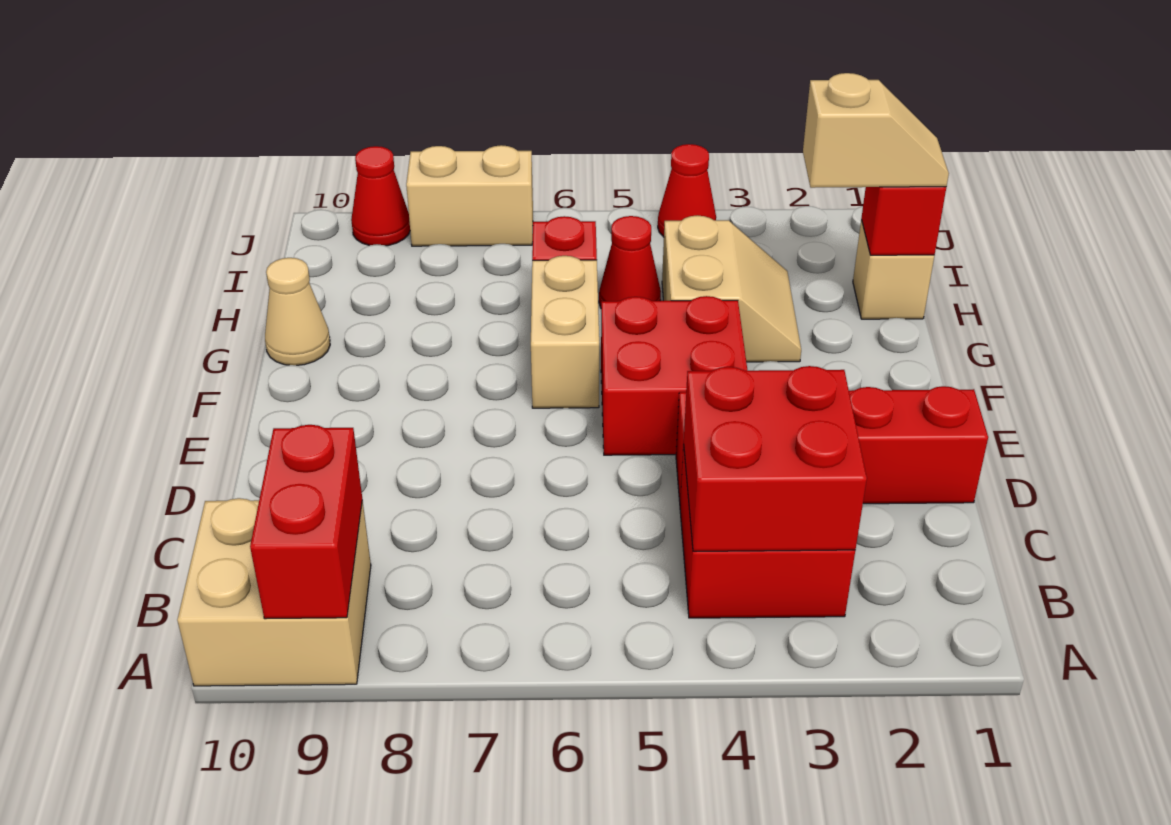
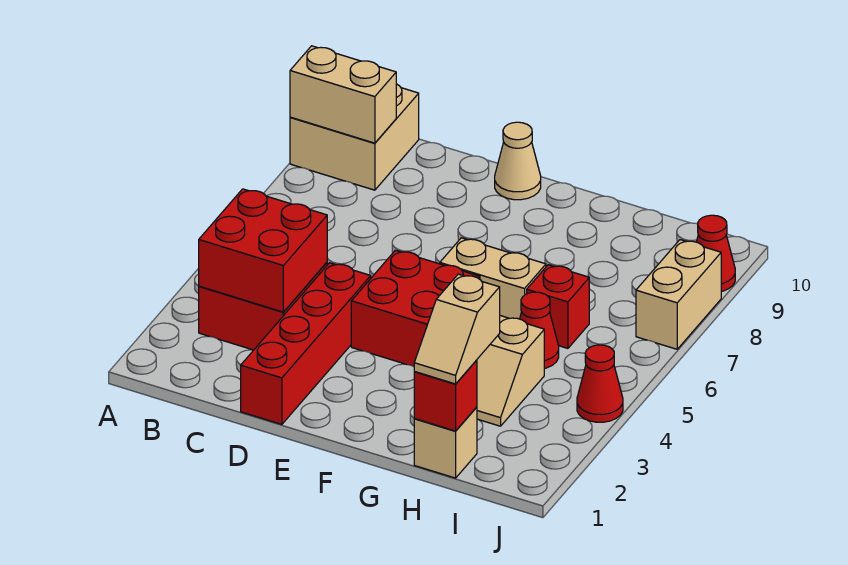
red brick A9:B9 level 2 -> tan brick A9:B9 level 2
tan cone G10 level 1 -> tan cone E10 level 1

